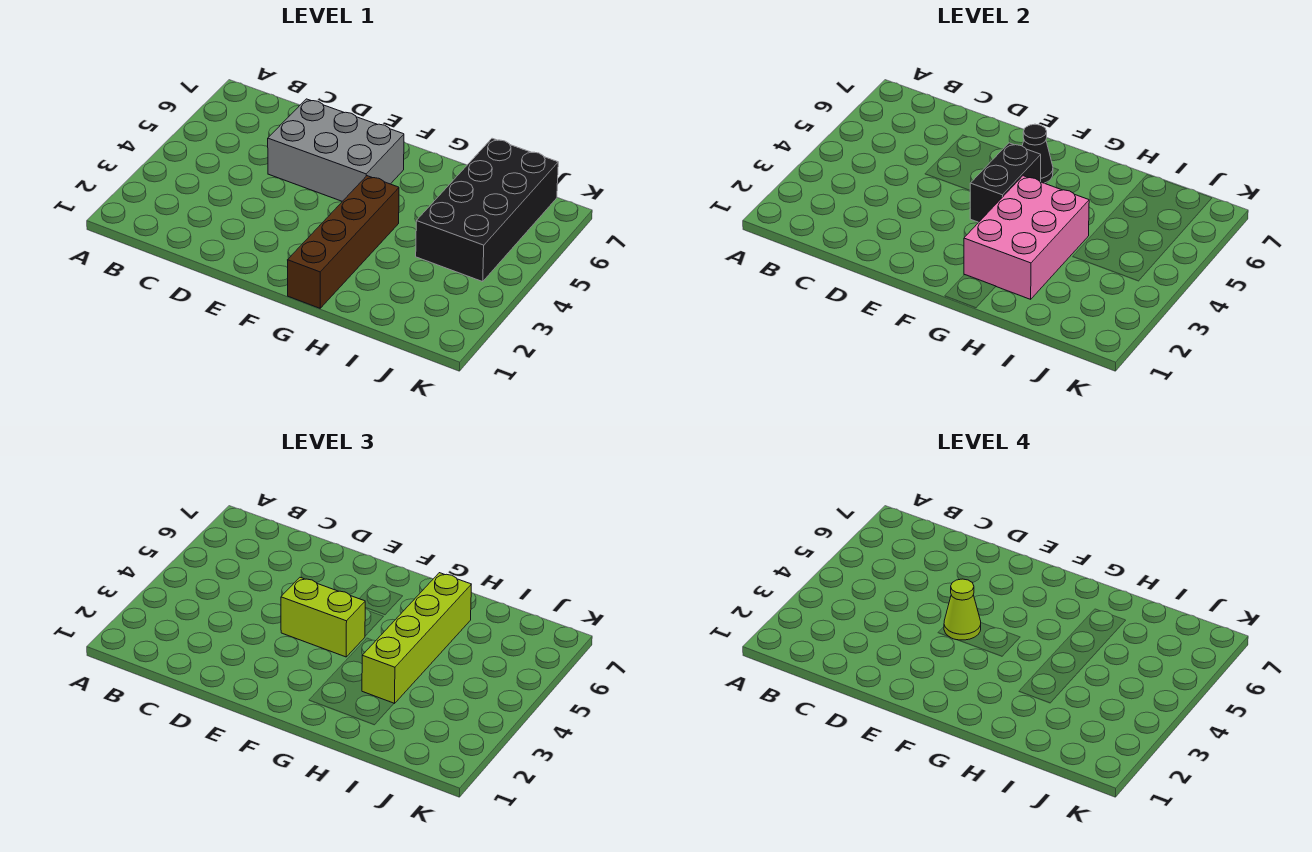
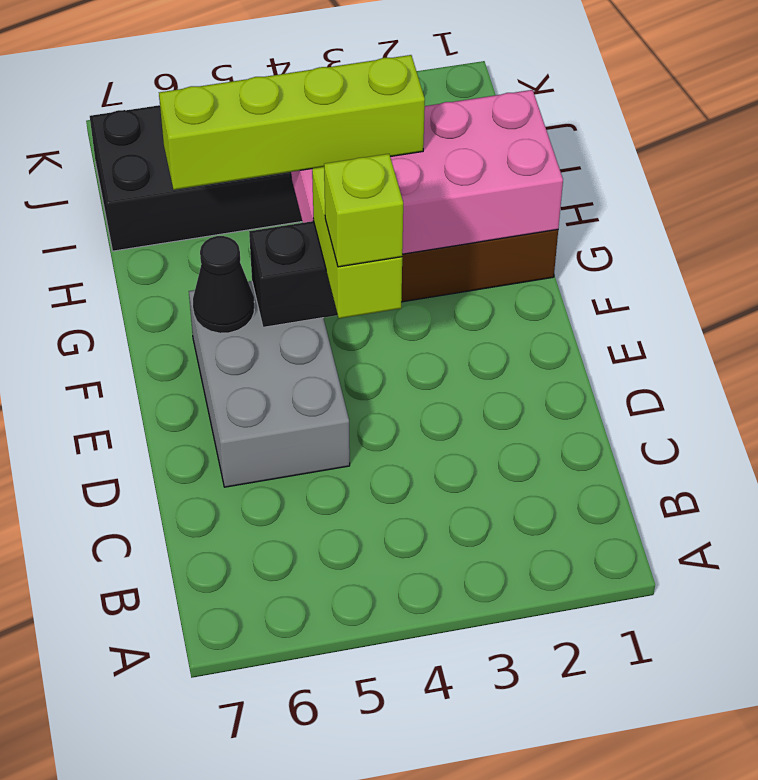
lime cone E4 level 4 -> lime brick E4 level 4
pink brick G2:H4 level 2 -> pink brick G1:H4 level 2

